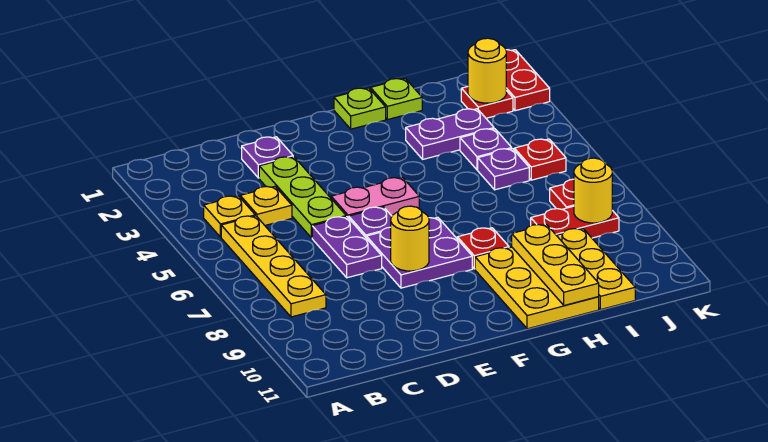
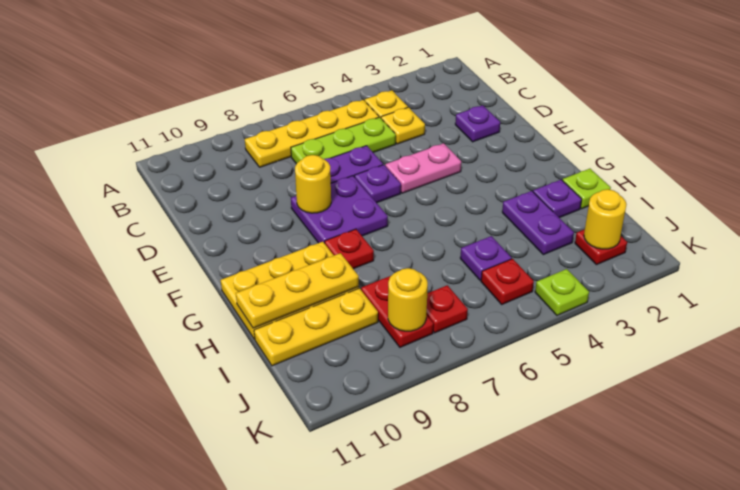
lime plate D3:D5 level 1 -> lime plate C5:C7 level 1
pink plate E5:F5 level 1 -> pink plate E4:E5 level 1
lime plate G1 level 1 -> lime plate K4 level 1
purple plate I4 level 1 -> purple plate H2 level 1
red plate K1:K2 level 1 -> none

